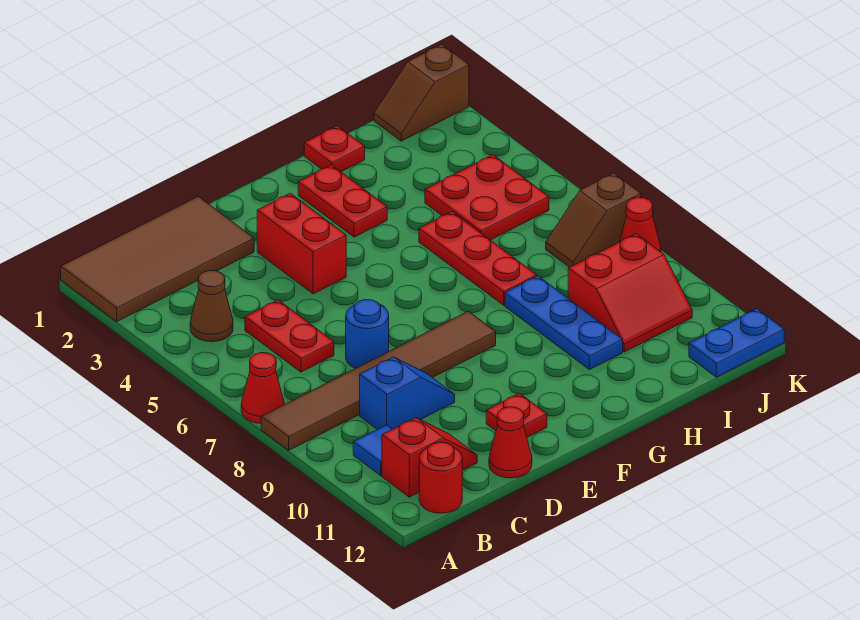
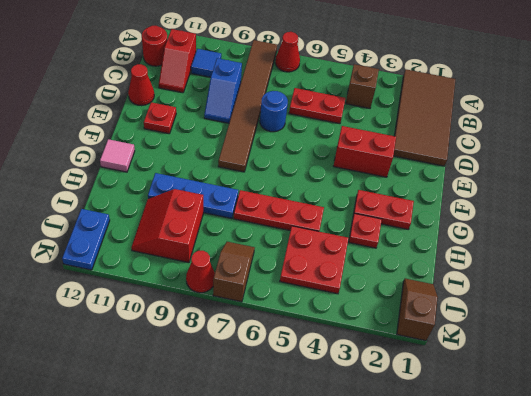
brown cone B4 level 1 -> brown brick B4 level 1
none -> pink tile G12 level 1
red plate H1 level 1 -> red plate H3 level 1

